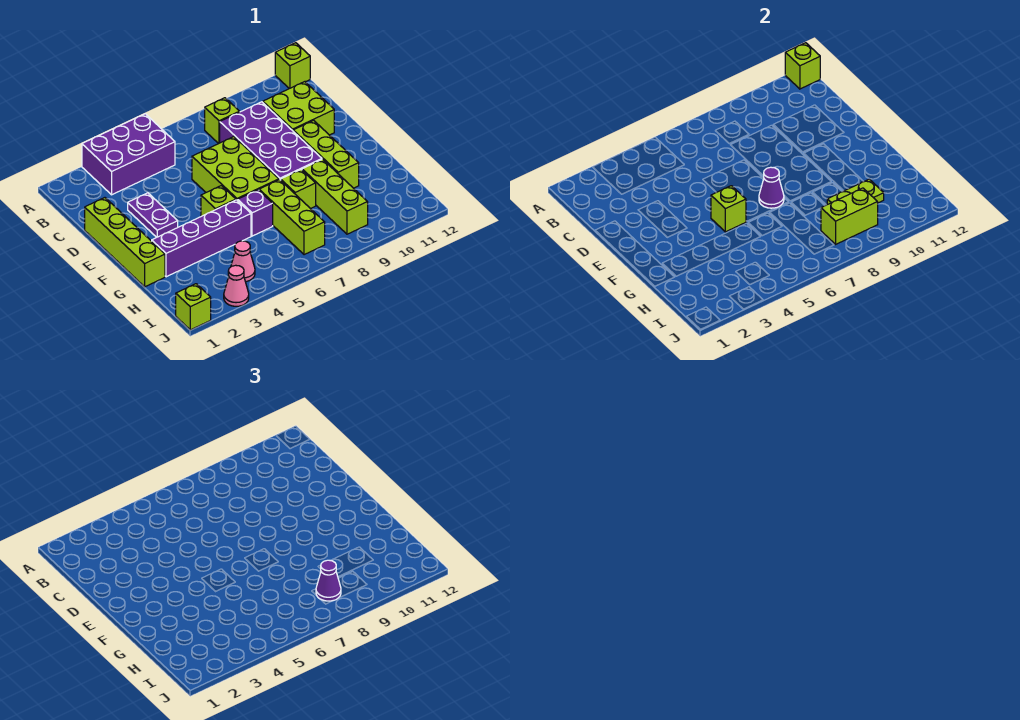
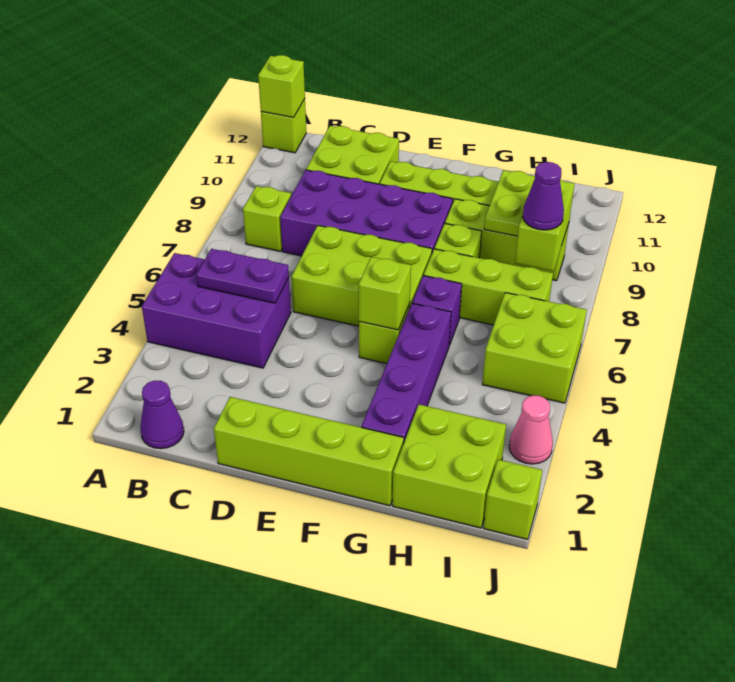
purple brick A3:B5 level 1 -> purple brick A4:C5 level 1
purple plate D3:E3 level 1 -> purple plate B5:C5 level 2
purple cone F7 level 2 -> purple cone B1 level 1
none -> lime brick H1:I2 level 1
pink cone I4 level 1 -> none
none -> lime brick I5:J6 level 1

